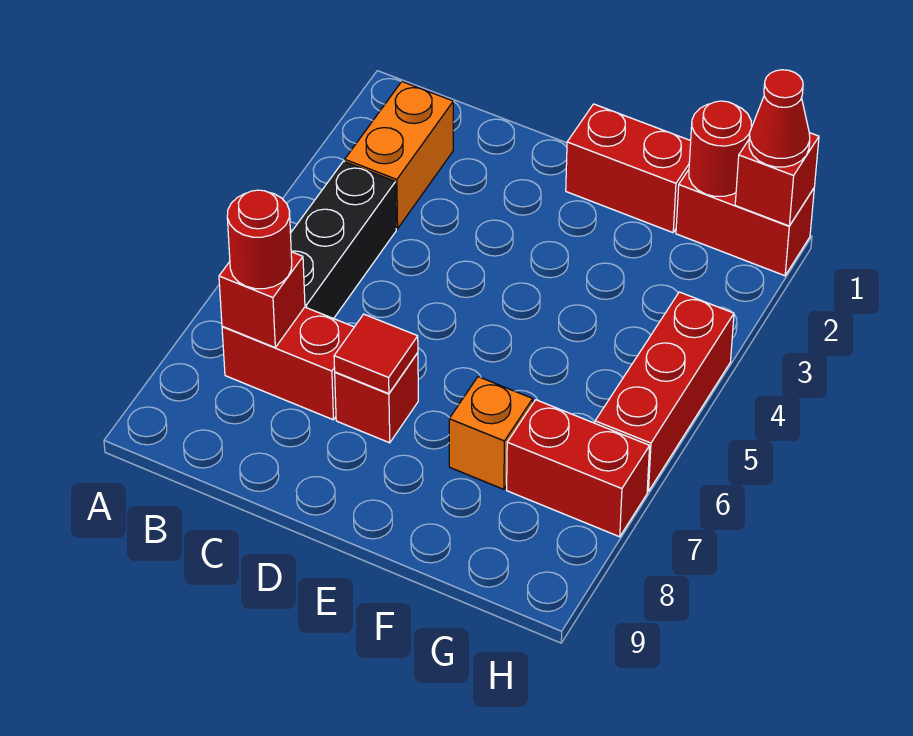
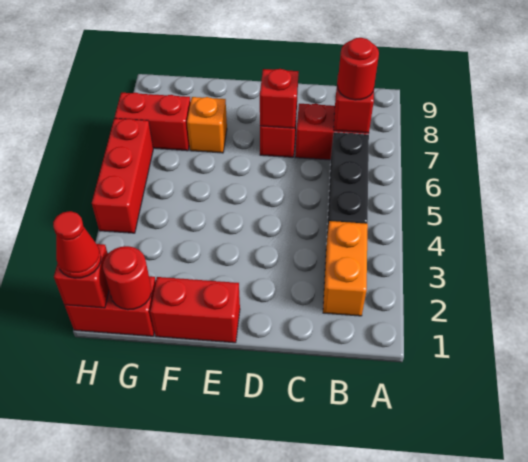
red tile D7 level 2 -> red brick D7 level 2

